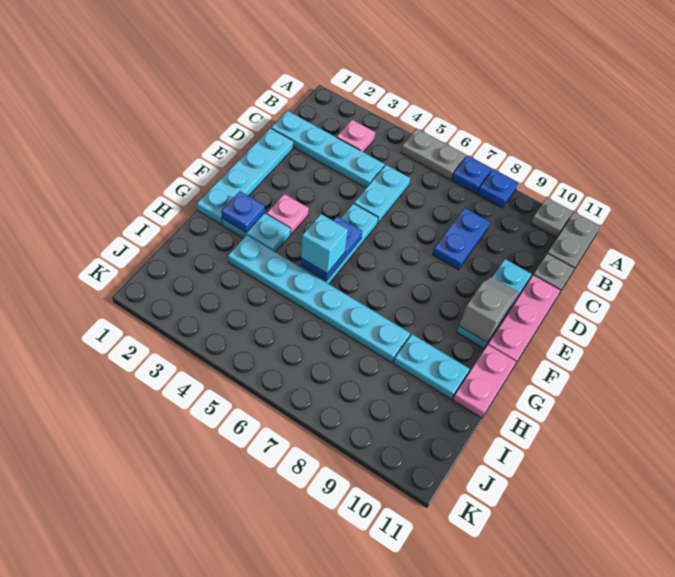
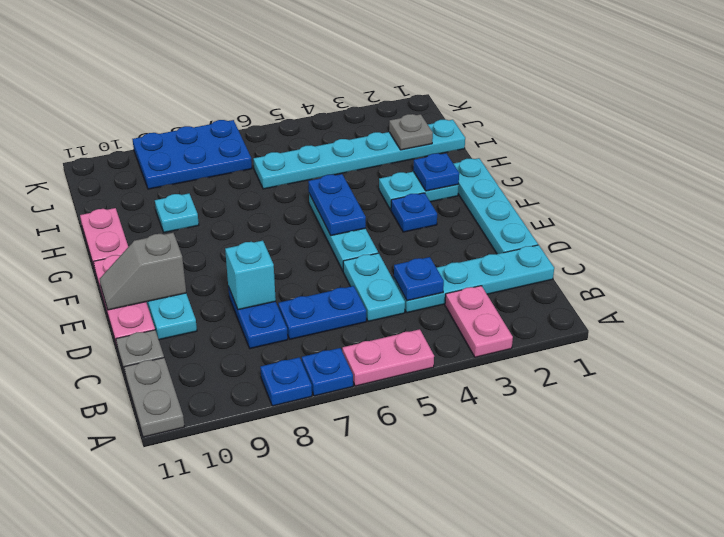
grey plate A5:A6 level 1 -> pink plate A5:A6 level 1
grey plate A10 level 1 -> grey plate I2 level 2
pink plate B3 level 1 -> pink plate A3:B3 level 1
none -> blue plate C4 level 2
none -> blue plate C6:C7 level 1
grey slope E10:F10 level 2 top F -> grey slope E10:E11 level 2 top 10
pink plate F3 level 1 -> blue plate F3 level 1
cyan brick G5 level 3 -> cyan brick D8 level 2
cyan plate H3:H8 level 1 -> cyan plate I1:I6 level 1
cyan plate H9:H10 level 1 -> cyan plate H9 level 1
none -> blue plate J7:K9 level 1

